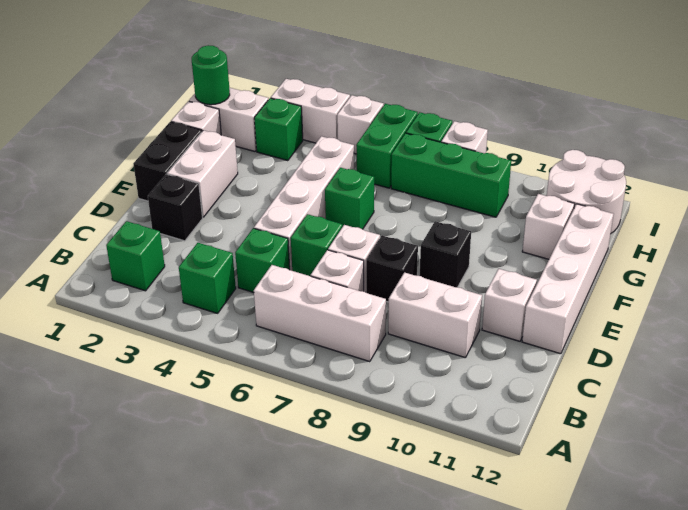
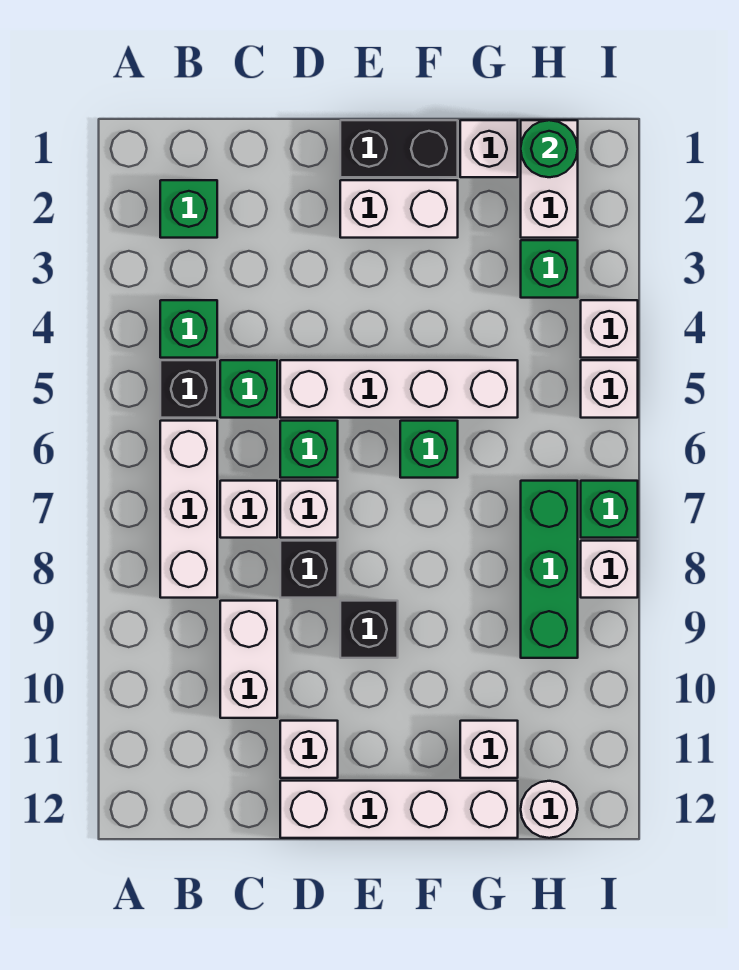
black brick D2 level 1 -> black brick B5 level 1
green brick H6:I6 level 1 -> none
white round brick H11:I12 level 1 -> white round brick H12 level 1
white brick I3:I4 level 1 -> white brick I4 level 1

